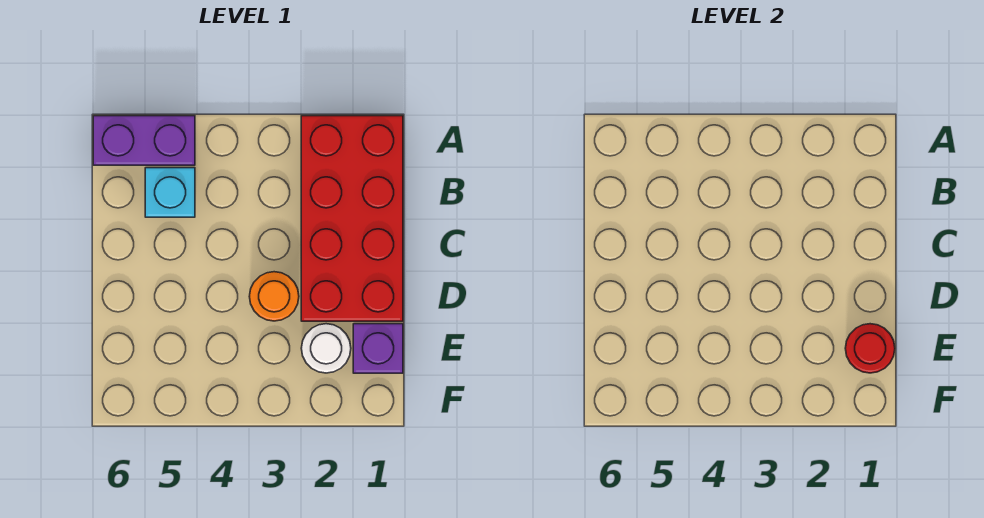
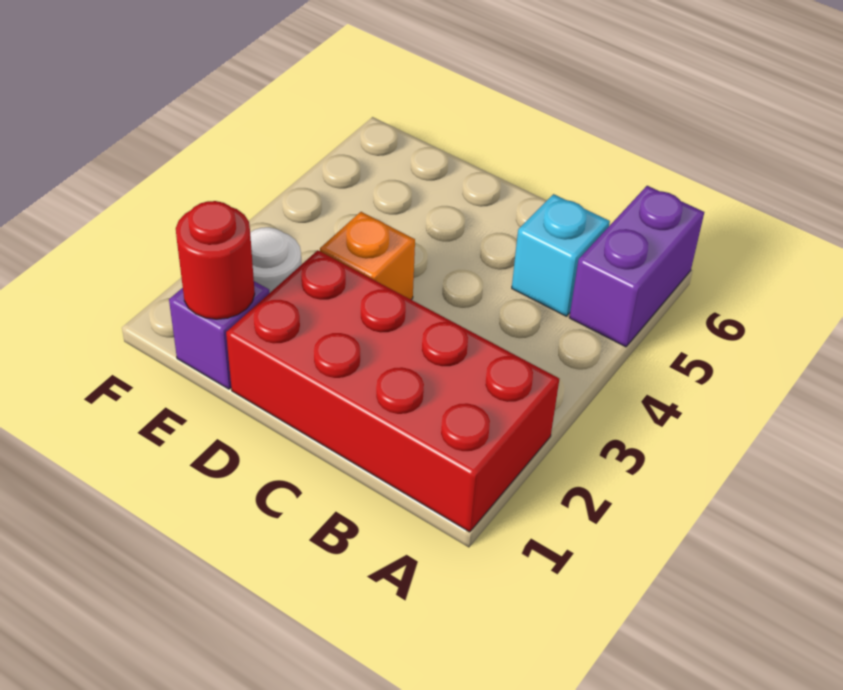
orange round brick D3 level 1 -> orange brick D3 level 1

